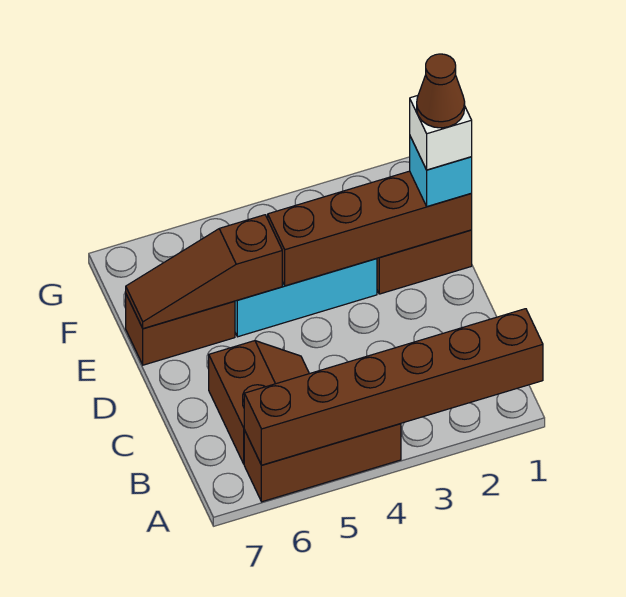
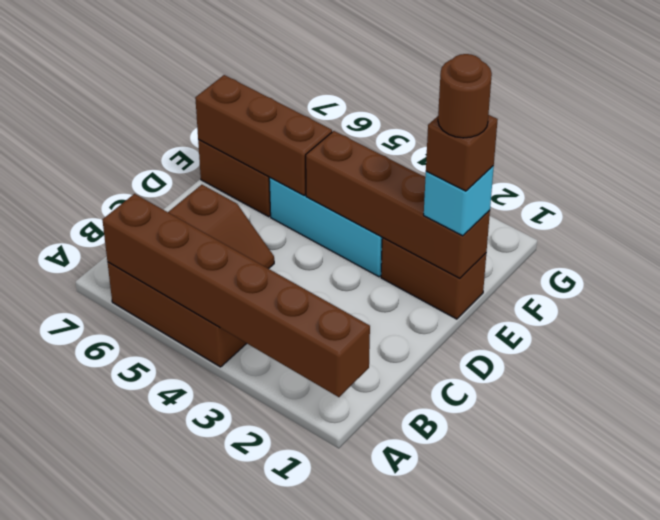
white brick E1 level 4 -> brown brick E1 level 4
brown cone E1 level 5 -> brown round brick E1 level 5
brown slope E5:E7 level 2 top 5 -> brown brick E5:E7 level 2

